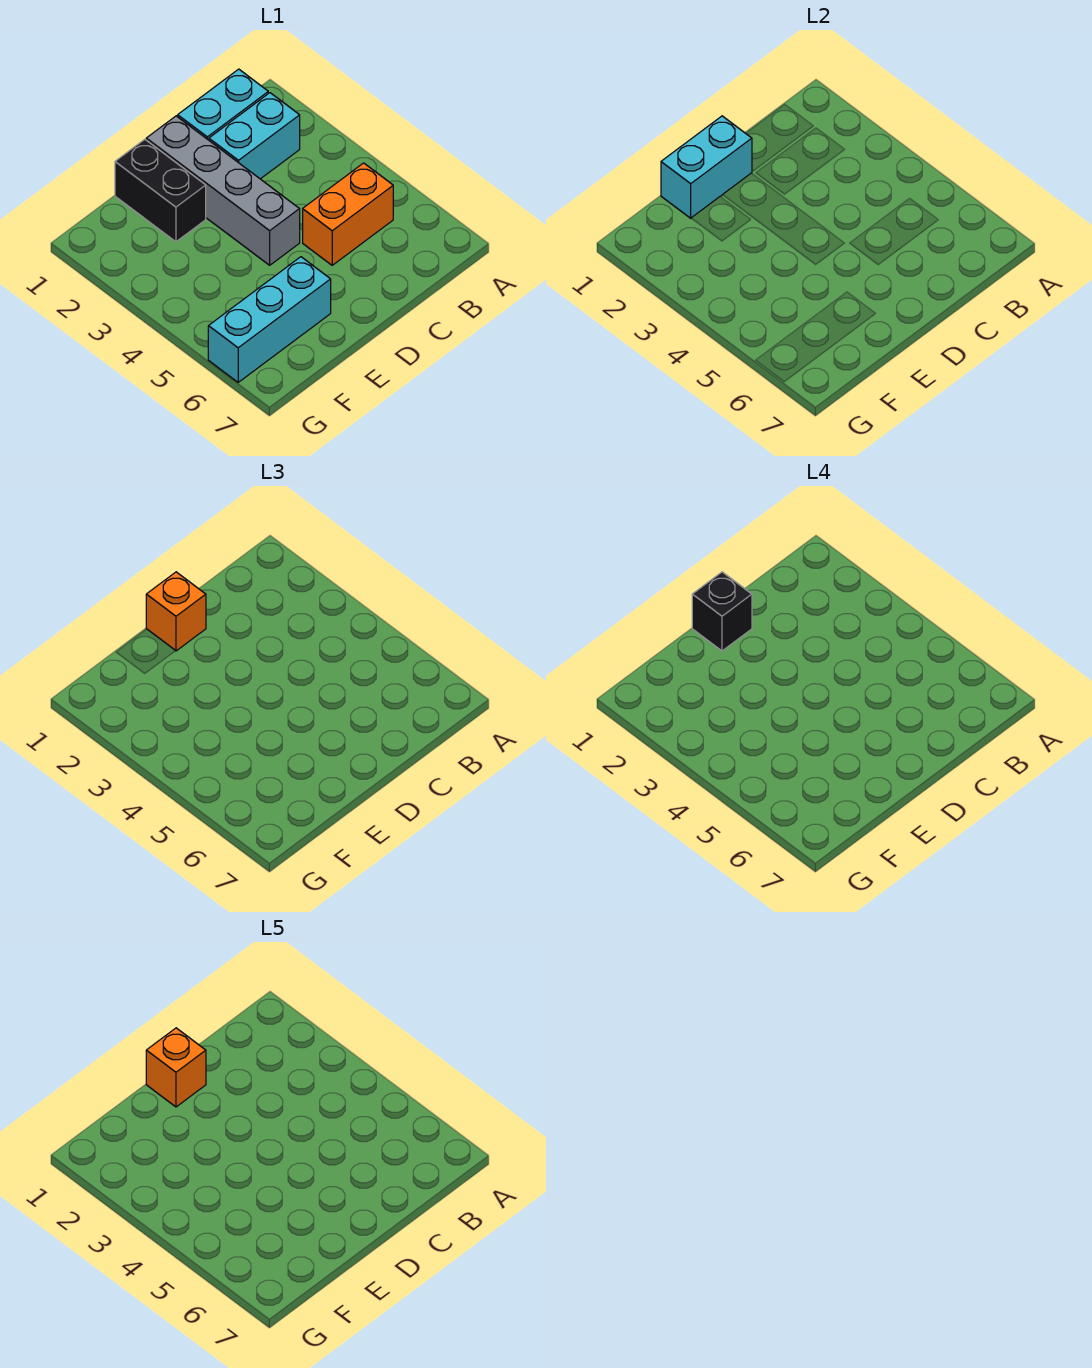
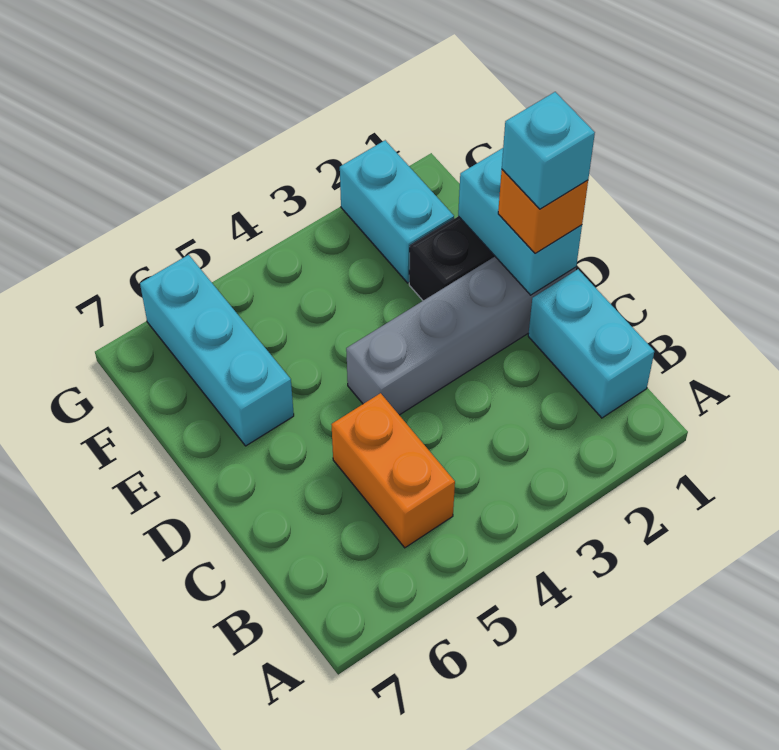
cyan brick B2:C2 level 1 -> cyan brick F2:G2 level 1
black brick D1 level 4 -> cyan brick D1 level 4
orange brick D1 level 5 -> none

